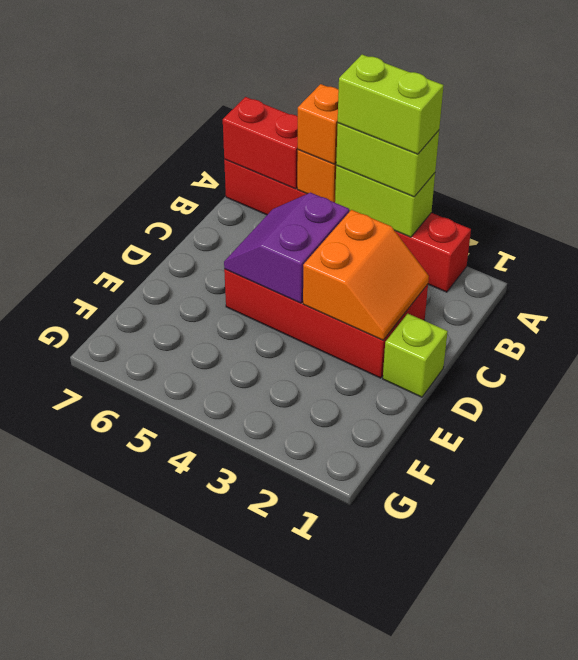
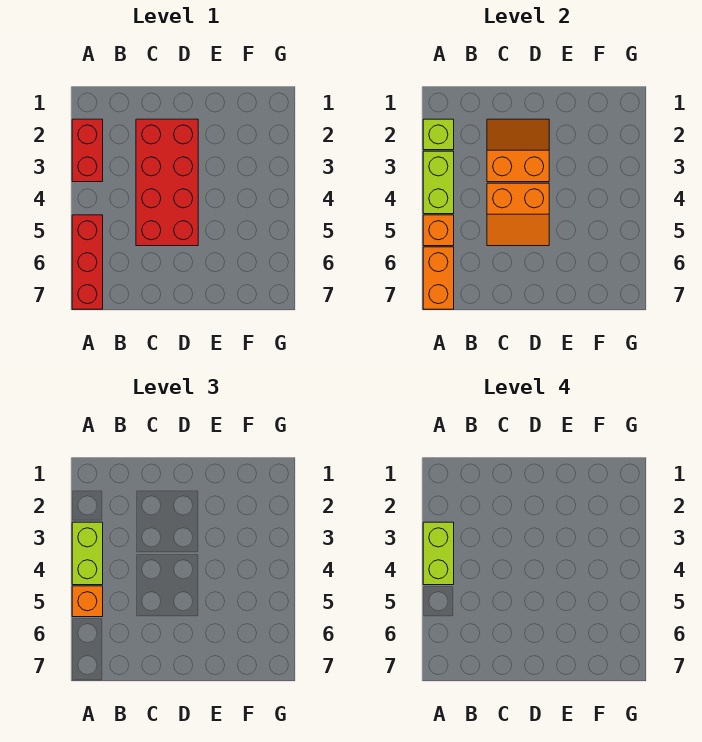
red brick A6:A7 level 2 -> orange brick A6:A7 level 2
purple slope C4:D5 level 2 top 4 -> orange slope C4:D5 level 2 top 4
lime brick D1 level 1 -> lime brick A2 level 2

